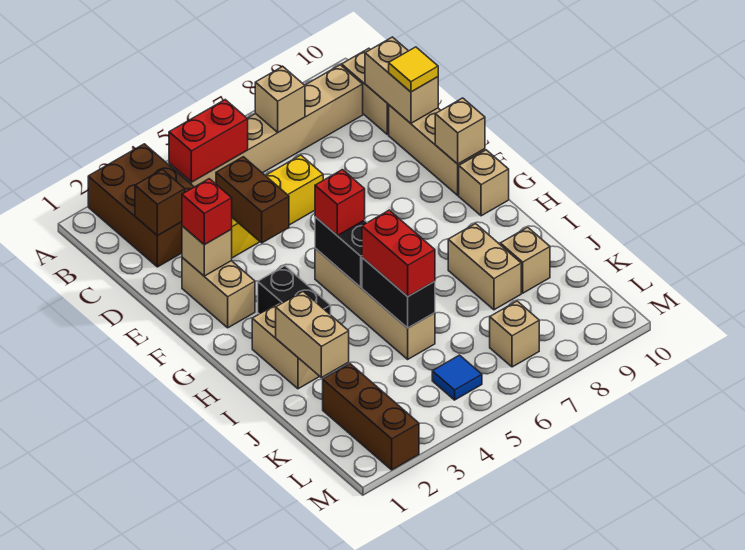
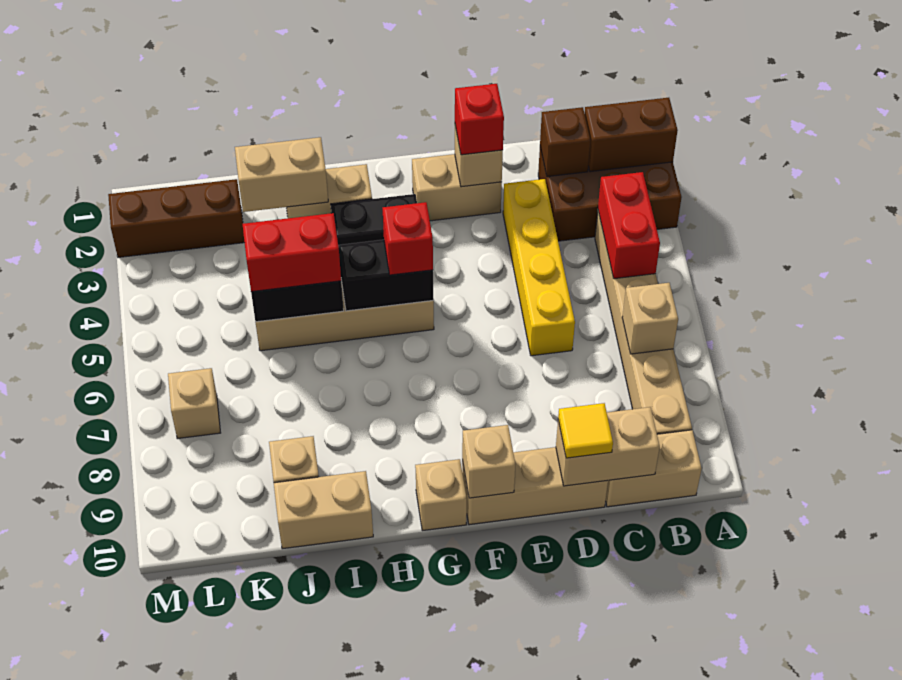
brown brick D4:E4 level 2 -> brown brick A2:B2 level 2
tan brick I8:J8 level 1 -> tan brick I10:J10 level 1
blue tile L5 level 1 -> none

